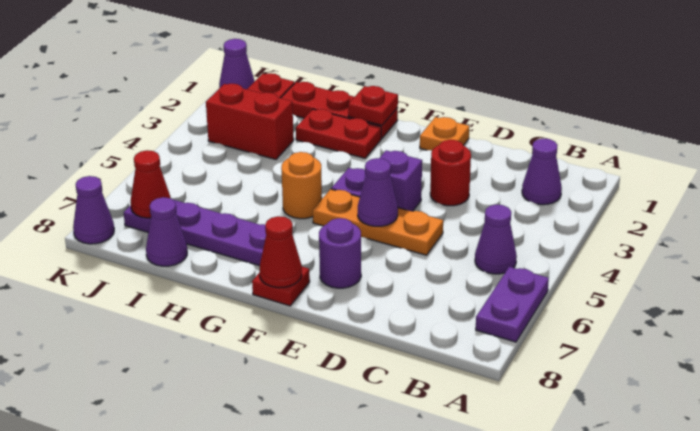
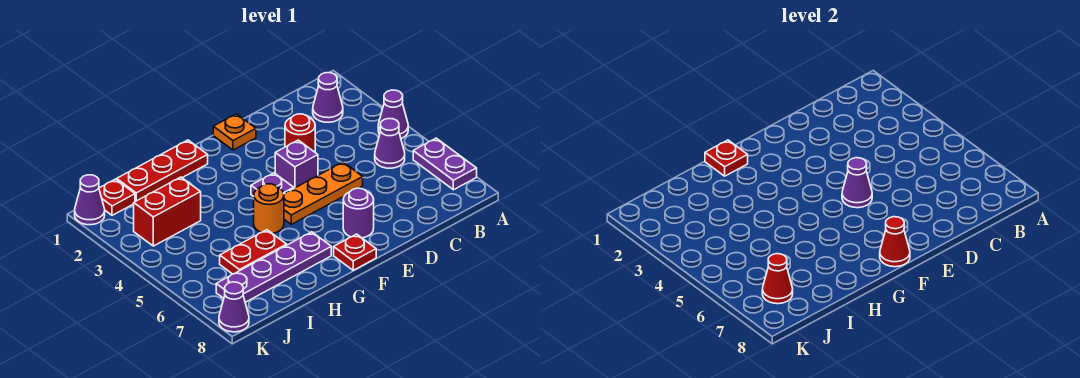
red plate G2:H2 level 1 -> red plate H6:I6 level 1
purple cone I8 level 1 -> purple cone A4 level 1

